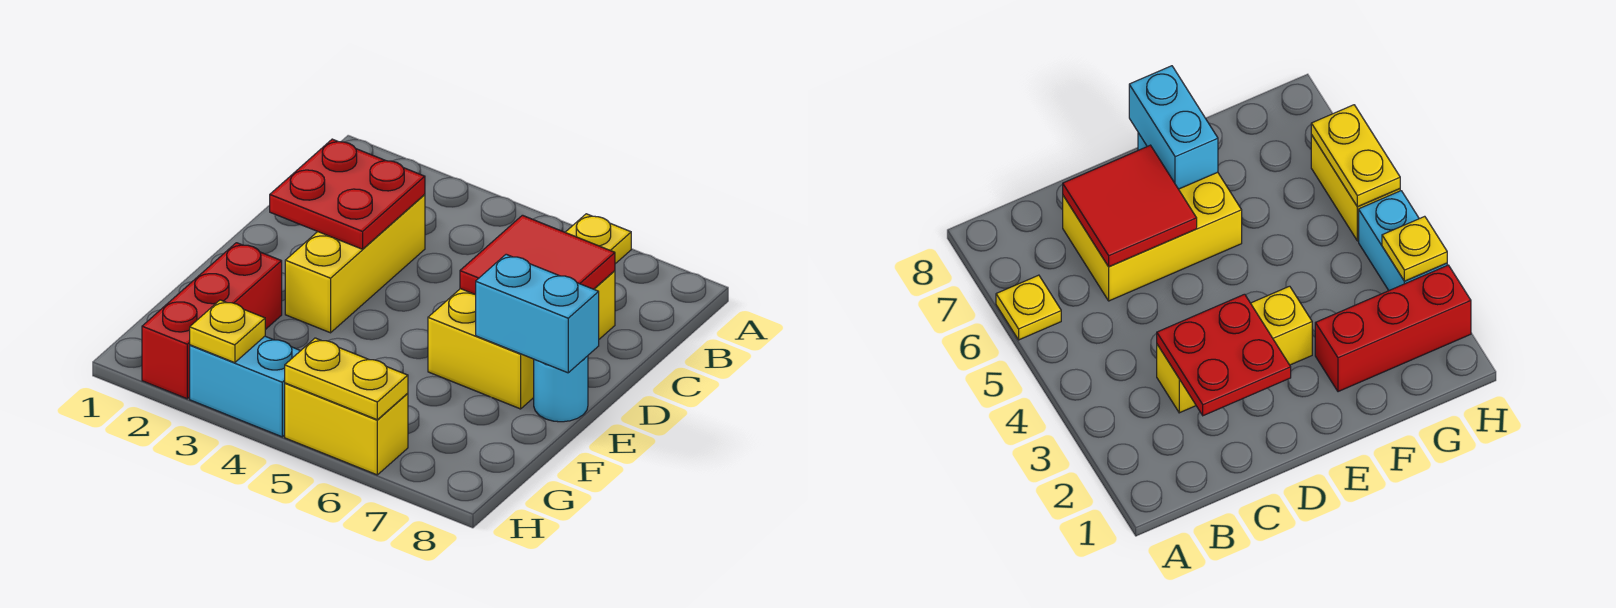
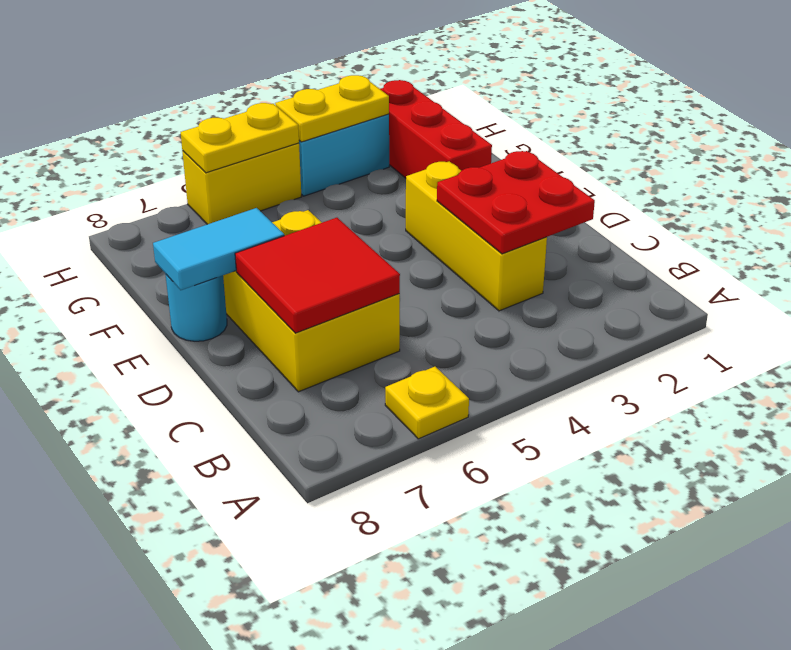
cyan brick E7:E8 level 2 -> cyan tile E7:E8 level 2
yellow plate H3 level 2 -> yellow plate H3:H4 level 2

